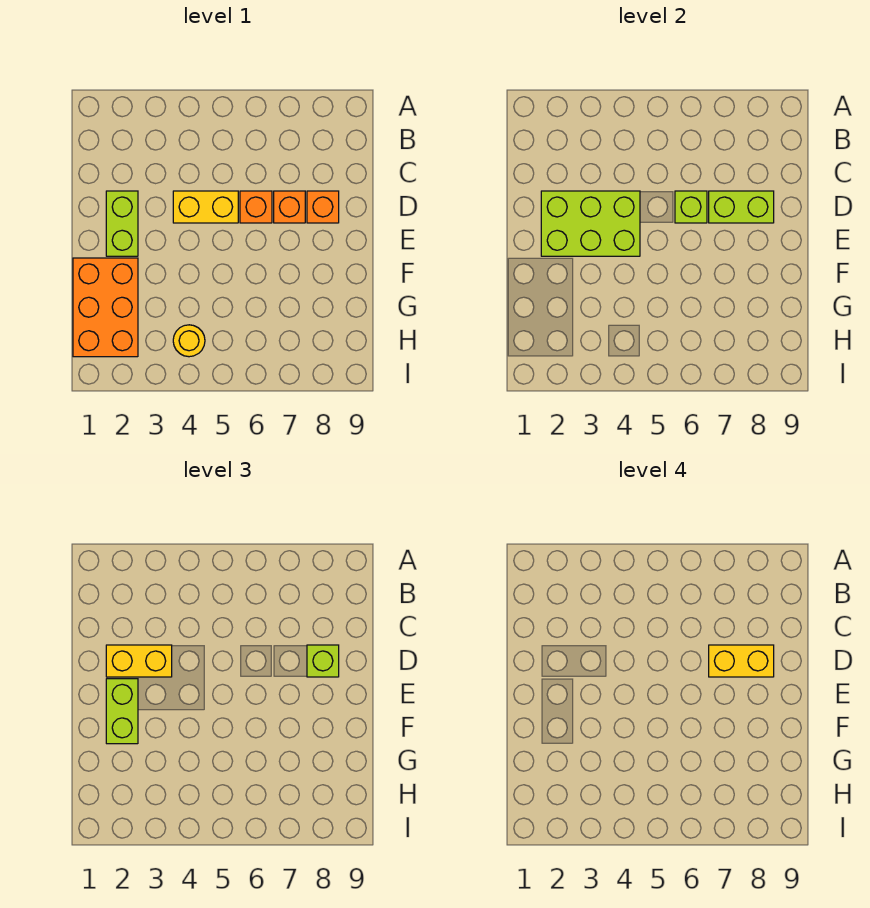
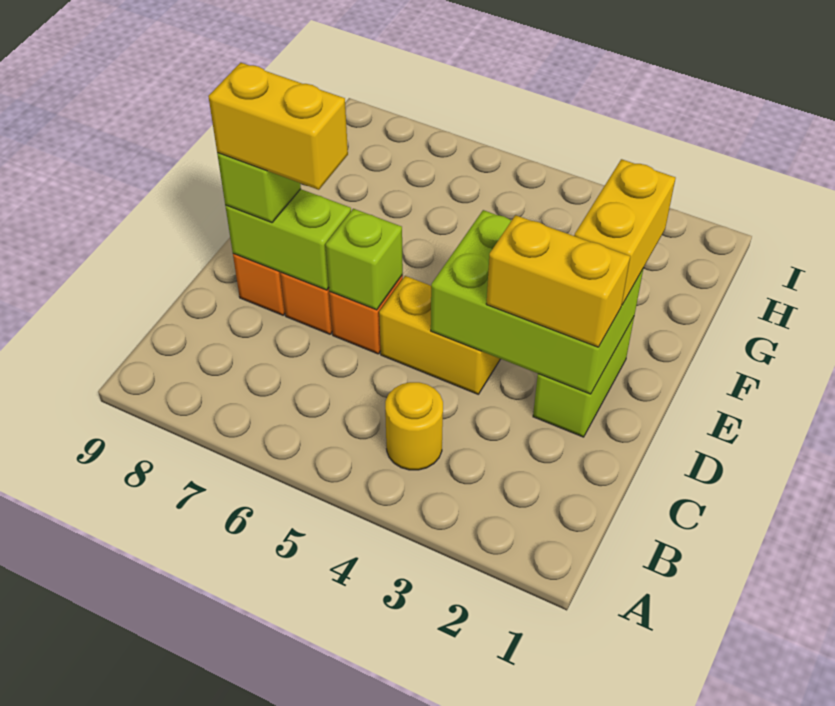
lime brick E2:F2 level 3 -> yellow brick E2:F2 level 3
orange brick F1:H2 level 1 -> none
yellow round brick H4 level 1 -> yellow round brick B4 level 1

